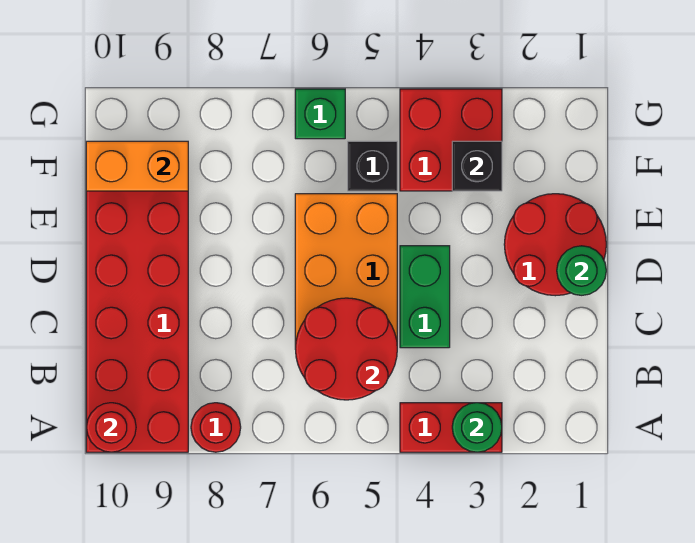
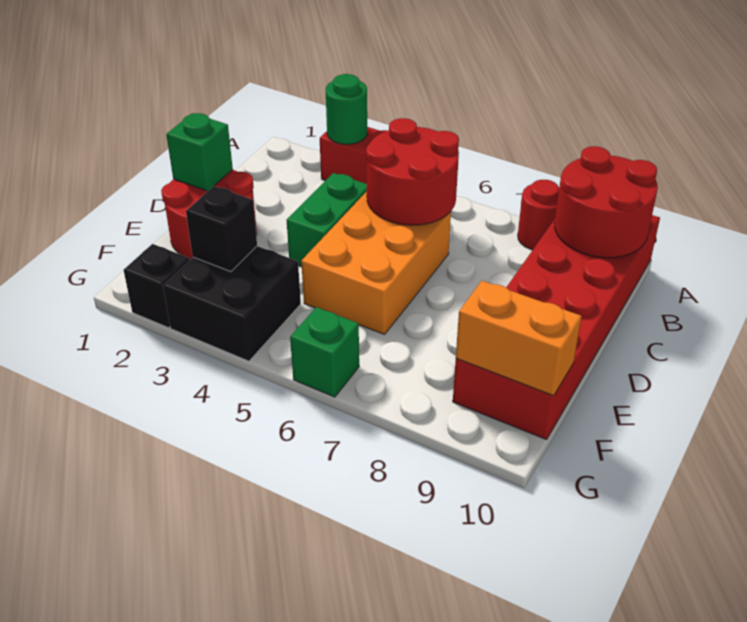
red round brick A10 level 2 -> red round brick A9:B10 level 2
green round brick D1 level 2 -> green brick D1 level 2
red brick F3:G4 level 1 -> black brick F3:G4 level 1
black brick F5 level 1 -> black brick G2 level 1

